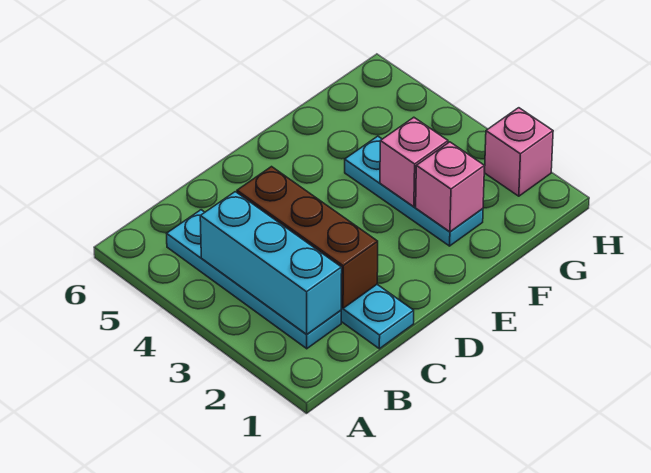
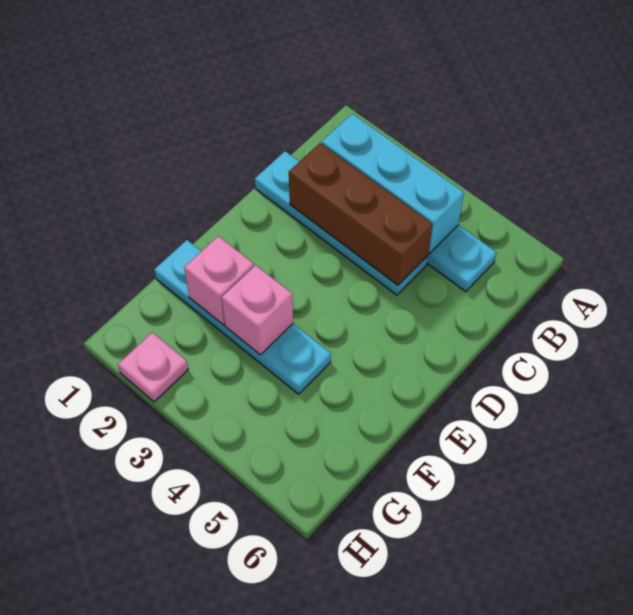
cyan plate F2:F4 level 1 -> cyan plate F1:F4 level 1
pink brick H2 level 1 -> pink plate H2 level 1

